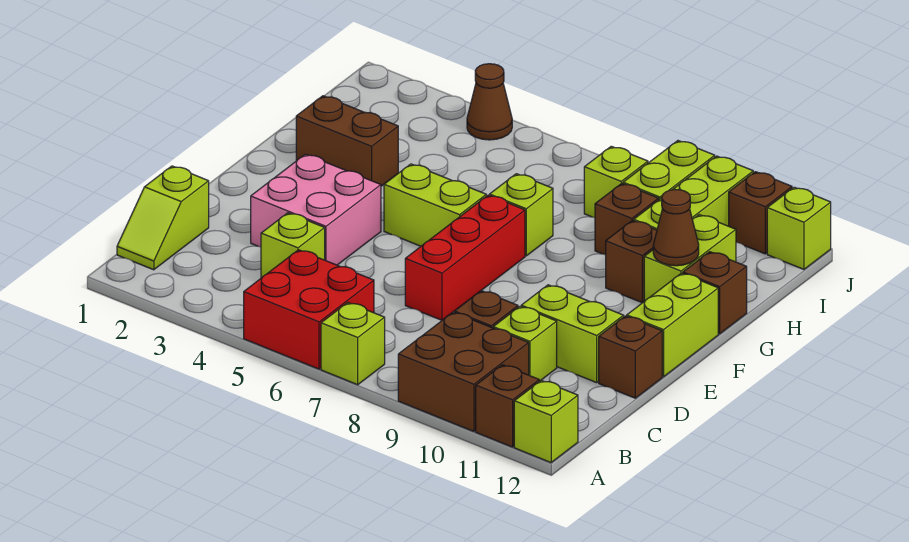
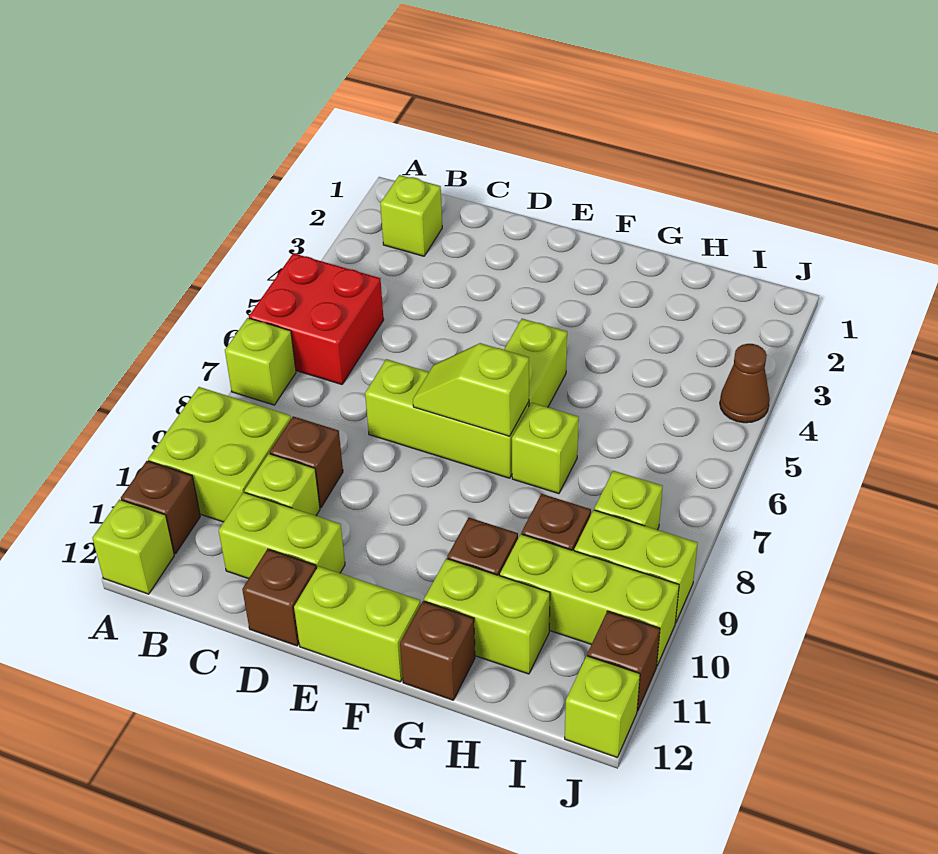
brown brick A9:B10 level 1 -> lime brick A9:B10 level 1
lime slope B1:C1 level 1 top C -> lime slope E7:F7 level 2 top F
lime brick C4 level 1 -> lime brick B2 level 1
pink brick D3:E4 level 1 -> none
red brick D7:F7 level 1 -> lime brick D7:F7 level 1
lime brick D10:D11 level 1 -> lime brick C11:D11 level 1
brown brick G2:G3 level 1 -> none
brown cone G11 level 2 -> none

